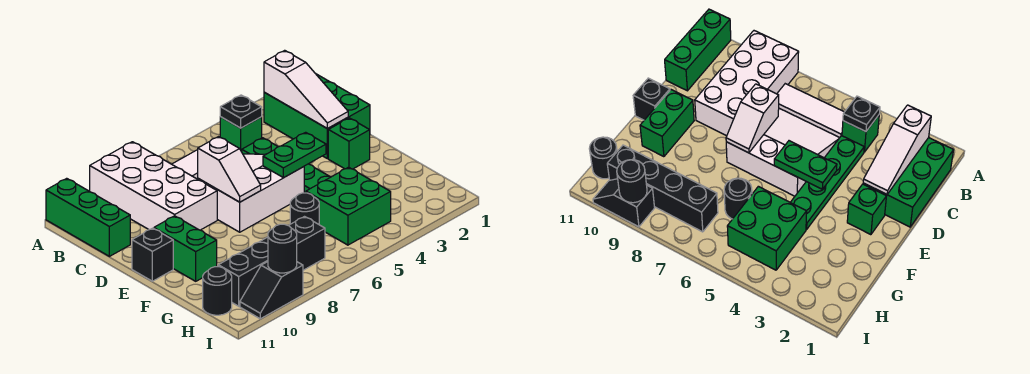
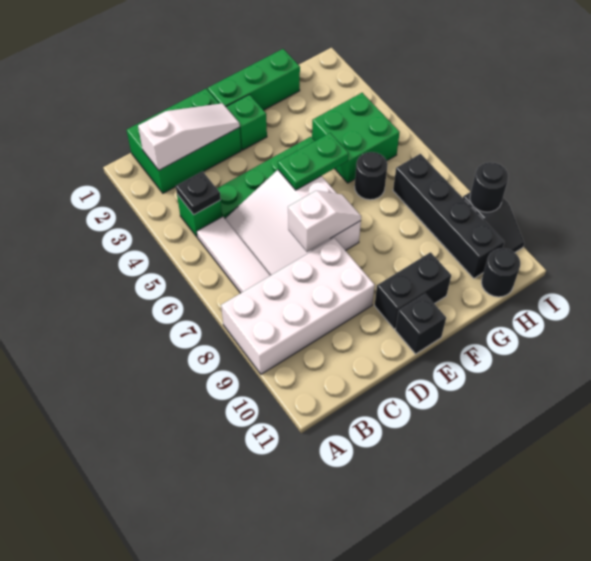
green brick A11:C11 level 1 -> green brick E1:G1 level 1
green plate E4:E5 level 2 -> green plate E5:F5 level 2
green brick E10:F10 level 1 -> black brick E10:F10 level 1

